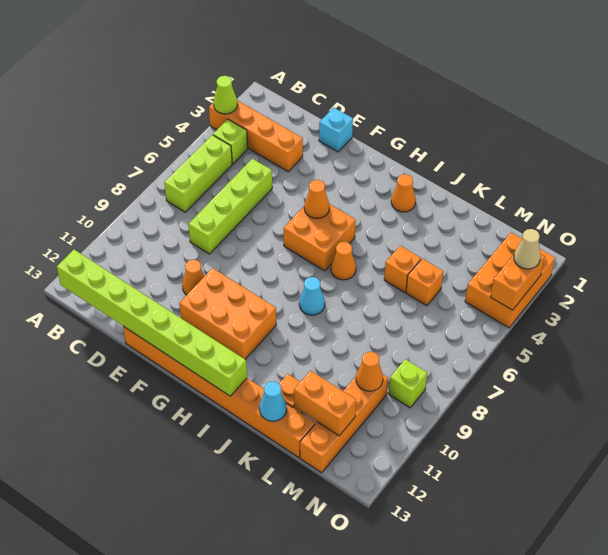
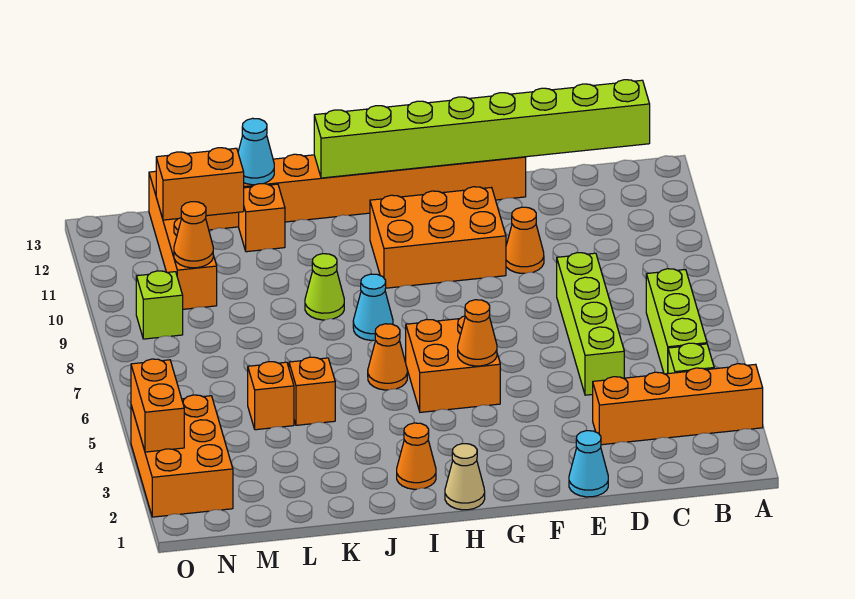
lime cone A3 level 2 -> lime cone J9 level 1
cyan brick E1 level 1 -> cyan cone E1 level 1
tan cone O3 level 3 -> tan cone H1 level 1

